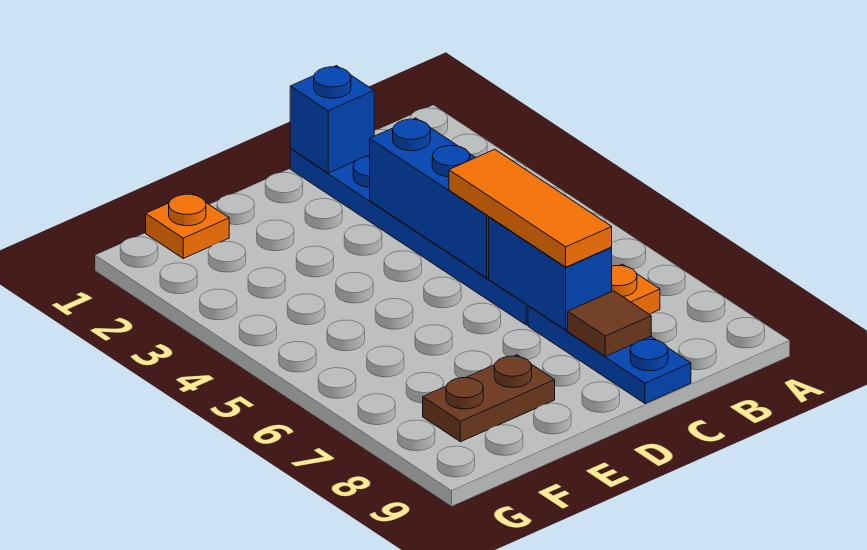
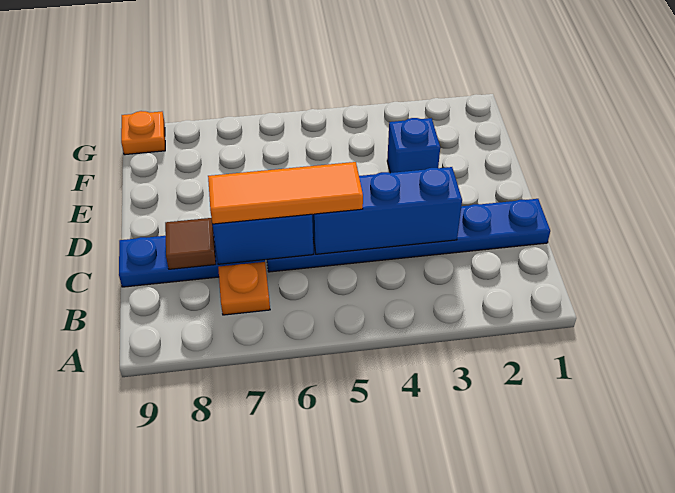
blue brick C1 level 2 -> blue brick E3 level 1
brown plate E8:F8 level 1 -> none
orange plate F1 level 1 -> orange plate G9 level 1

